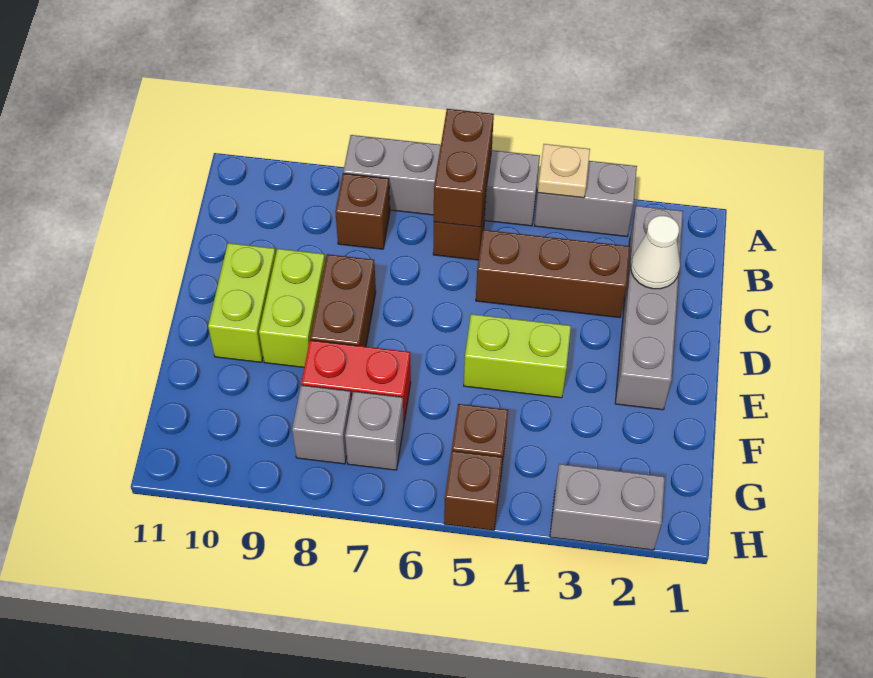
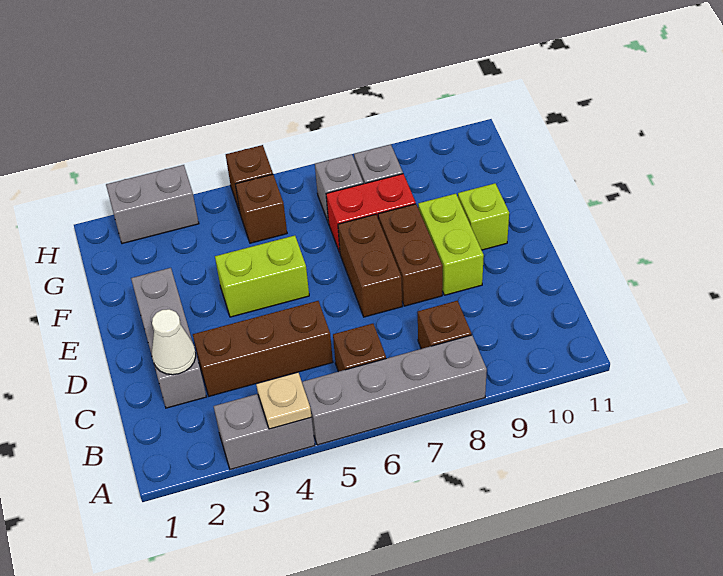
brown brick A6:B6 level 2 -> brown brick D7:E7 level 1
grey brick B2:E2 level 1 -> grey brick C2:E2 level 1
lime brick D10:E10 level 1 -> lime brick E10 level 1

